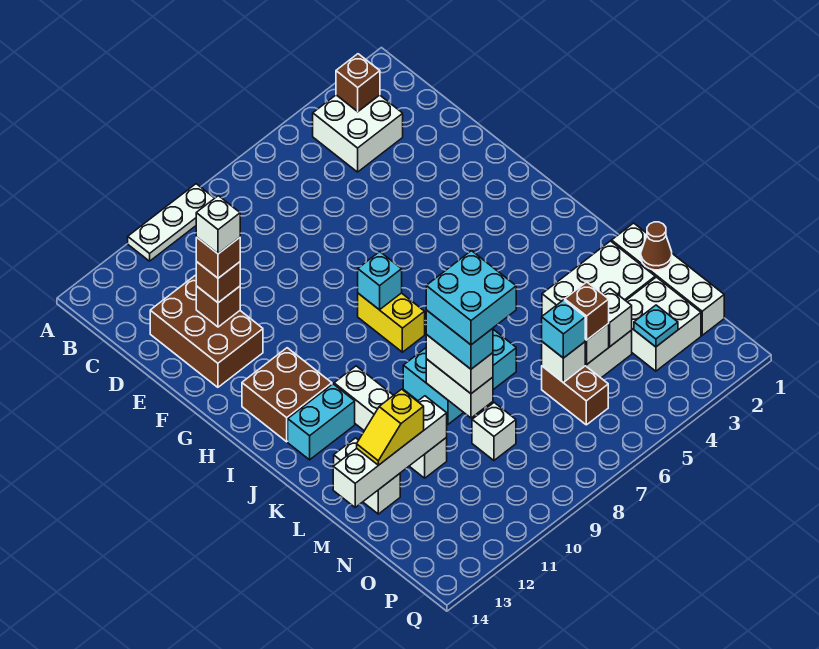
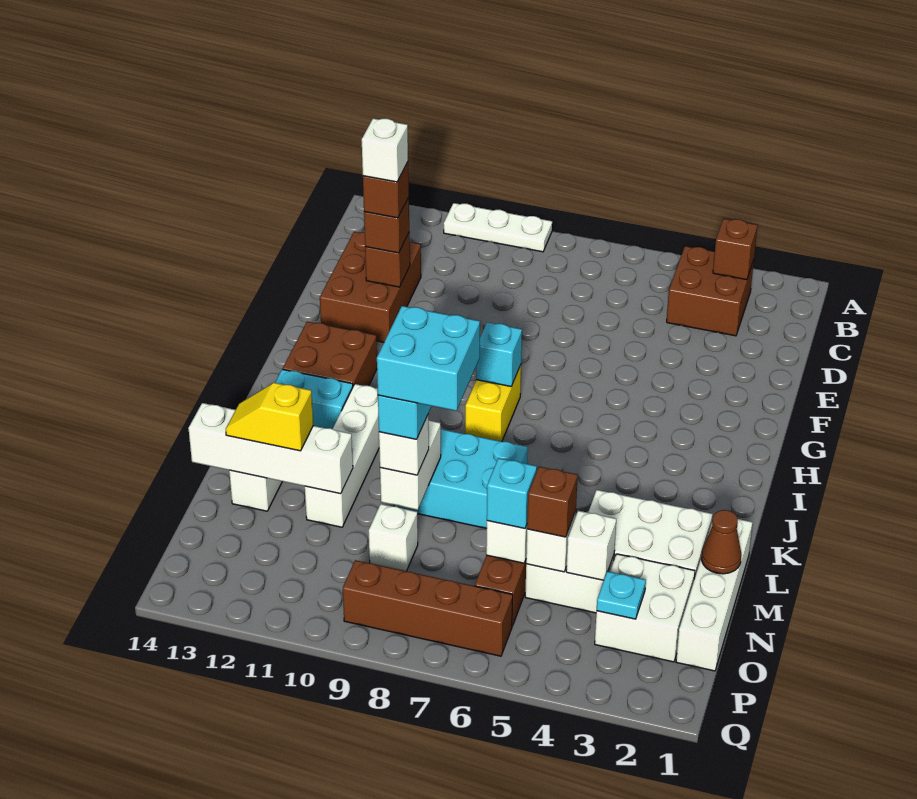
white brick B3:C4 level 1 -> brown brick B3:C4 level 1
white brick L9:M9 level 3 -> white brick M9 level 3
none -> brown brick P6:P9 level 1

